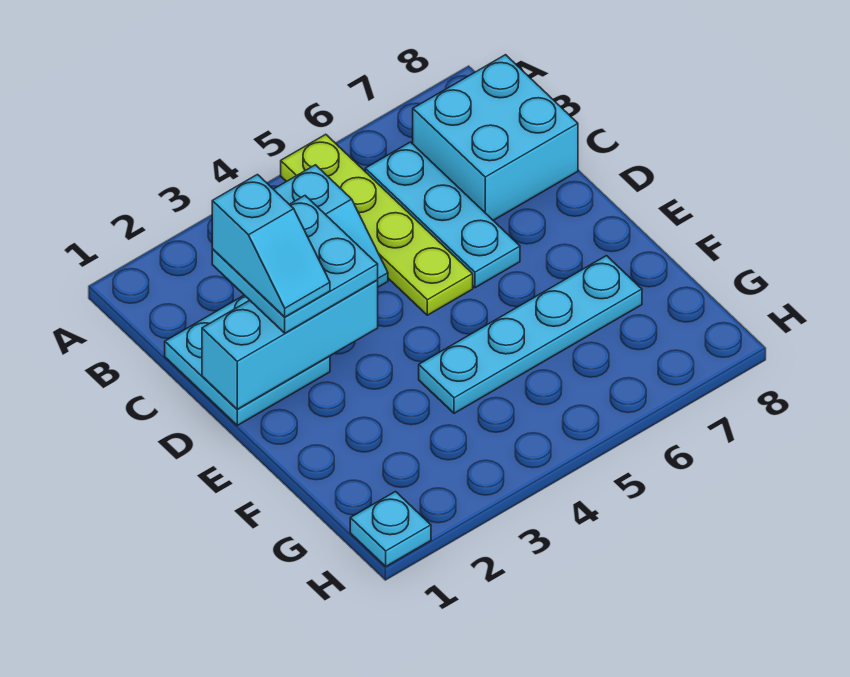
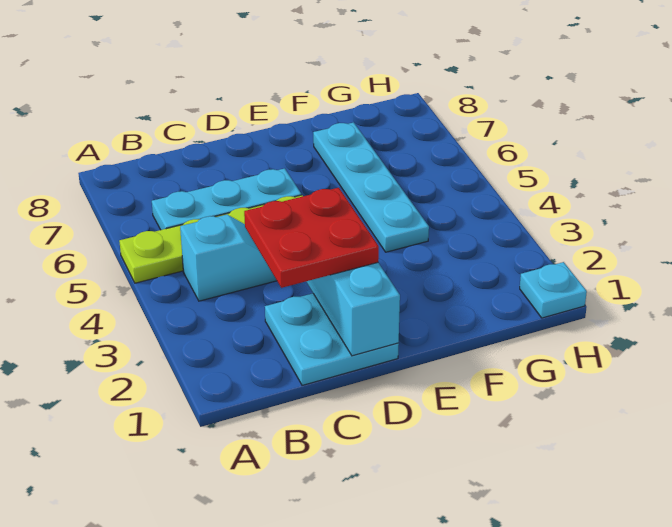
cyan brick B7:C8 level 1 -> none
cyan plate C2:D3 level 3 -> red plate C2:D3 level 3
cyan slope C2:D2 level 4 top C -> none

